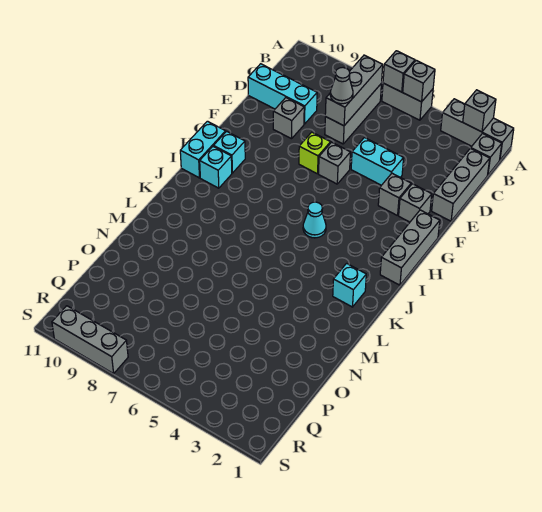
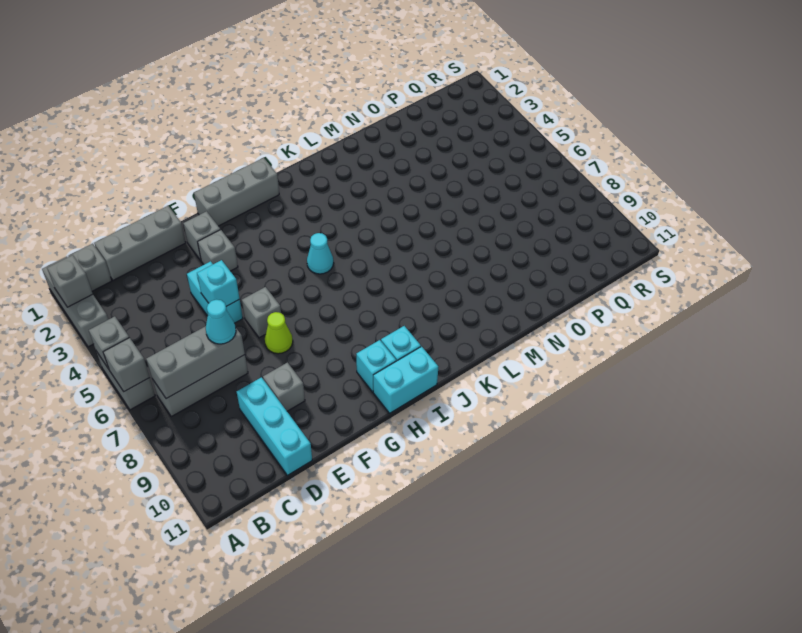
grey cone D7 level 3 -> cyan cone D7 level 3
lime brick F7 level 1 -> lime cone F7 level 1
cyan brick K2 level 1 -> cyan brick E5 level 2
grey brick S8:S10 level 1 -> none

